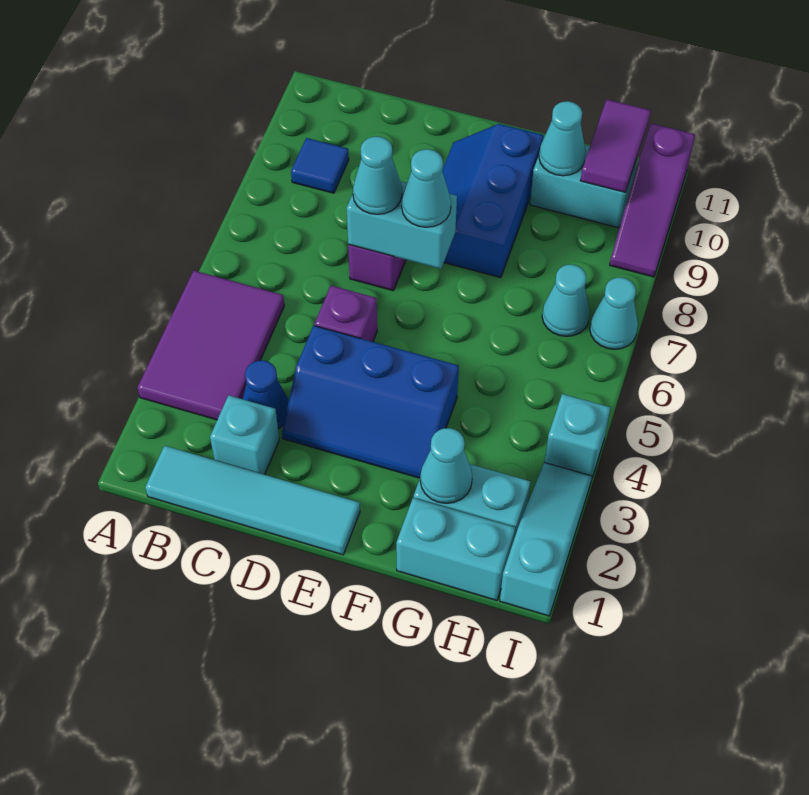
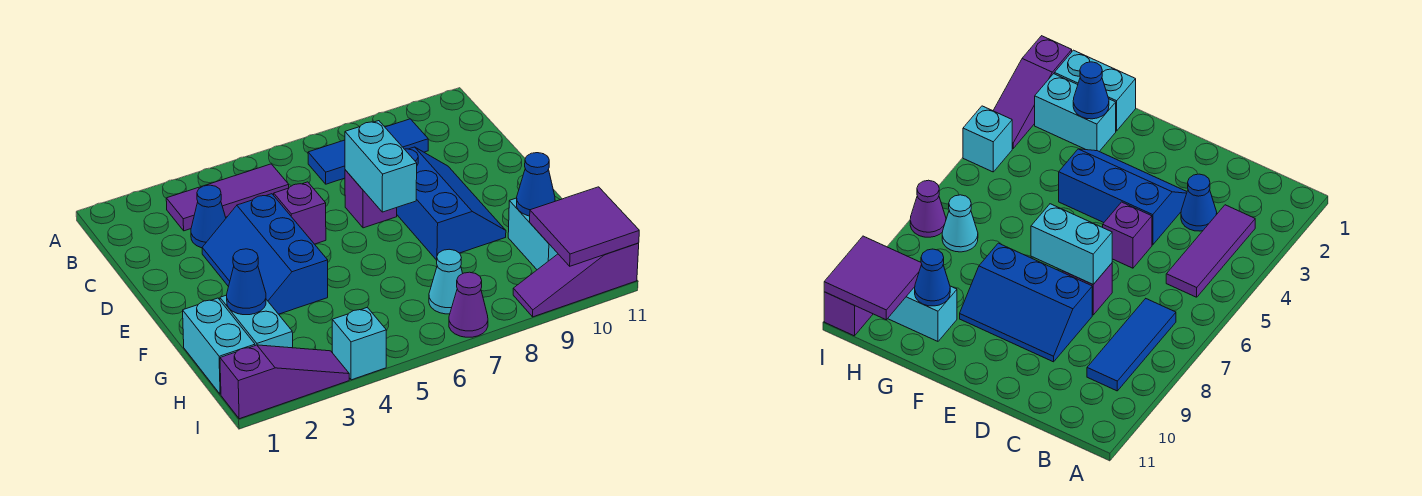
purple tile A3:B5 level 1 -> purple tile B3:B5 level 1
cyan tile B1:E1 level 1 -> none
blue tile B9 level 1 -> blue tile B7:B9 level 1
cyan brick C2 level 1 -> none
cyan cone D7 level 3 -> none
cyan cone E7 level 3 -> none
blue slope E8:F10 level 1 top F -> blue slope D8:F9 level 1 top 8
cyan cone G2 level 2 -> blue cone G2 level 2
cyan cone G10 level 2 -> blue cone G10 level 2
purple tile H10:H11 level 2 -> purple tile H10:I11 level 2
cyan slope I1:I3 level 1 top 1 -> purple slope I1:I3 level 1 top 1
cyan cone I7 level 1 -> purple cone I7 level 1

